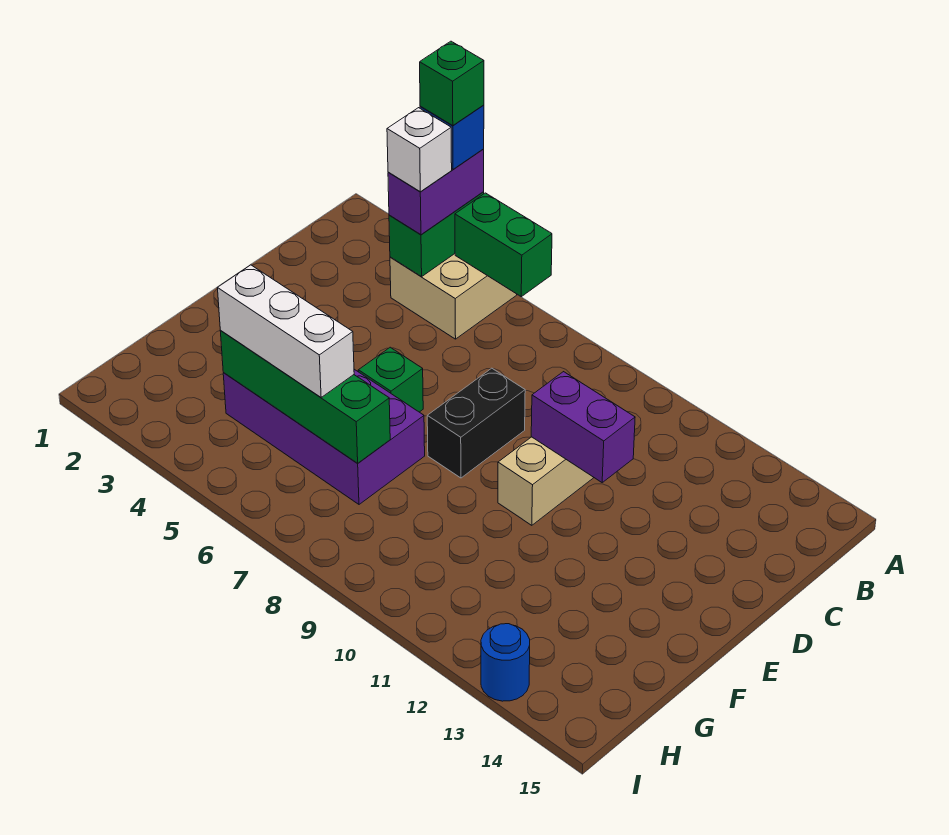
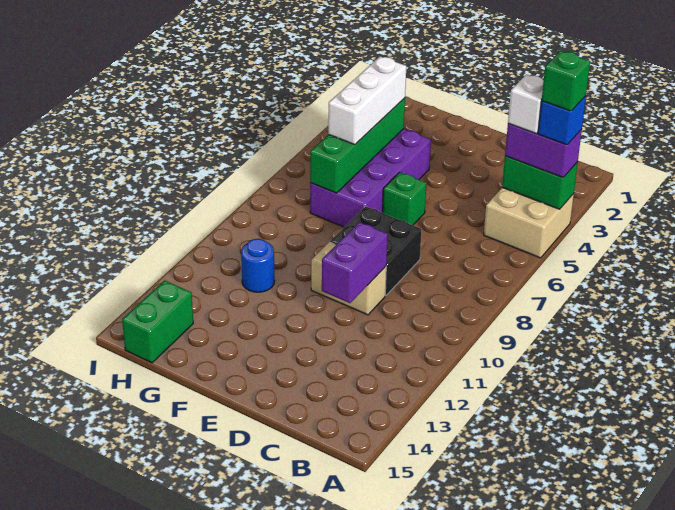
green brick A5:A6 level 2 -> green brick H14:H15 level 1
black brick D8:E8 level 1 -> black brick D8:E9 level 1
blue round brick I13 level 1 -> blue round brick G11 level 1

